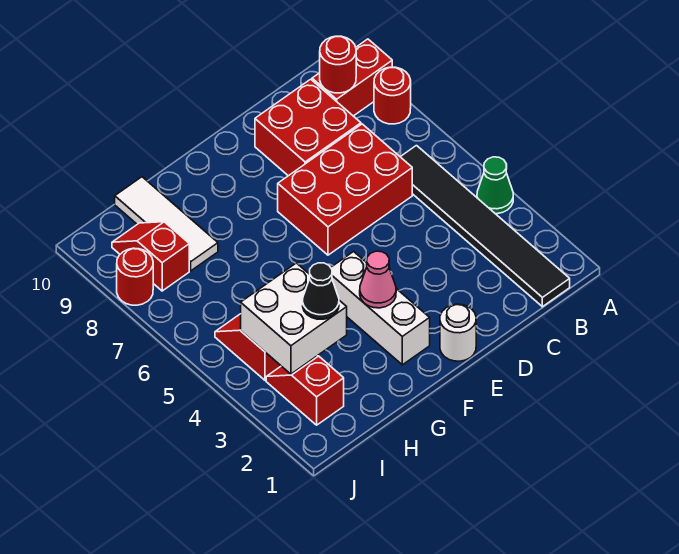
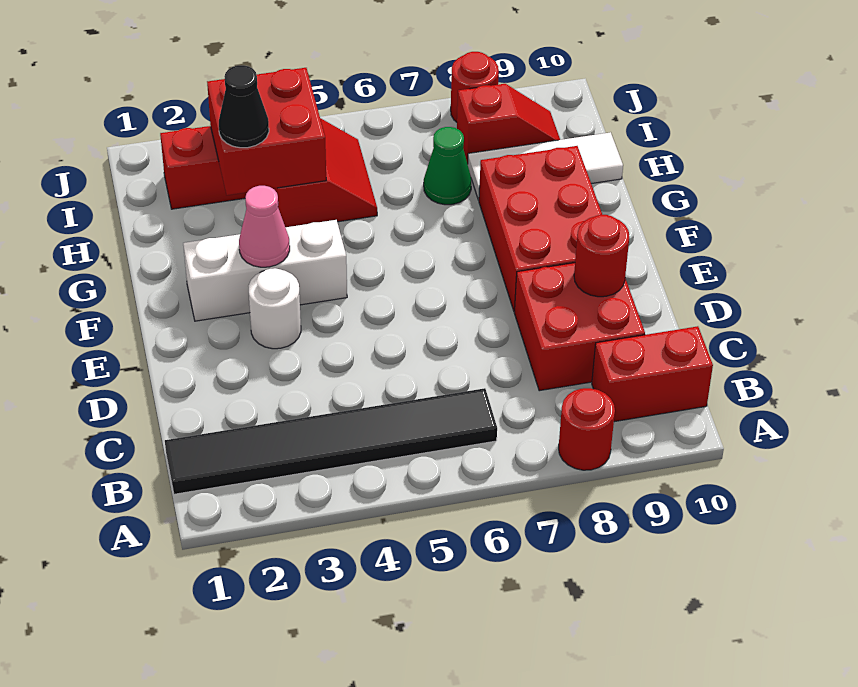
green cone A4 level 1 -> green cone H7 level 1
red brick A9:B9 level 1 -> red brick B9:B10 level 1
red round brick B9 level 2 -> red round brick D9 level 2
red brick C6:E7 level 1 -> red brick E8:G9 level 1
white round brick E1 level 1 -> white round brick E3 level 1
white brick H3:I4 level 2 -> red brick H3:I4 level 2

